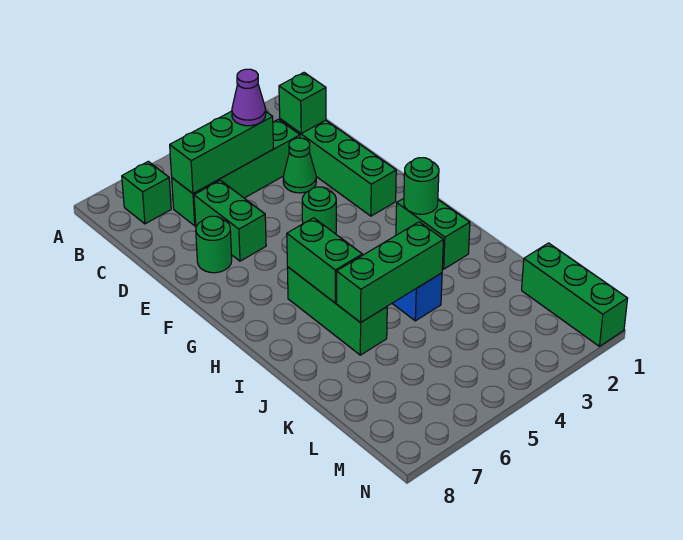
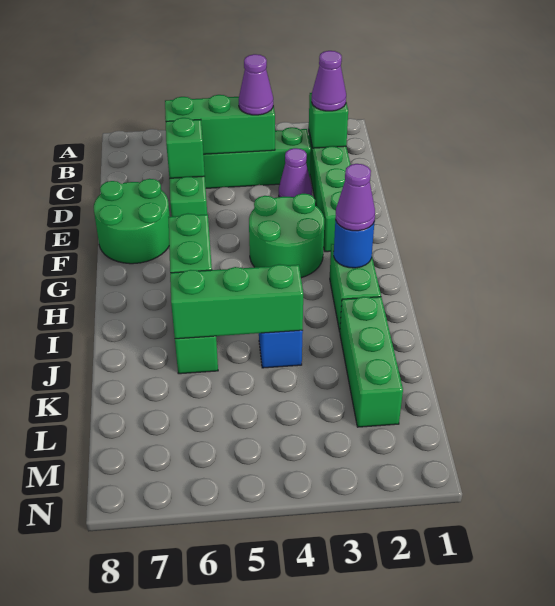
green brick B7 level 1 -> green brick D6 level 2
none -> purple cone C2 level 3
green cone D3 level 1 -> purple cone D3 level 1
green round brick E7 level 1 -> green round brick E7:F8 level 1
green round brick F4 level 1 -> green round brick F3:G4 level 1
green round brick H2 level 2 -> blue round brick H2 level 2
none -> purple cone H2 level 3
green brick L1:N1 level 1 -> green brick J2:L2 level 1

